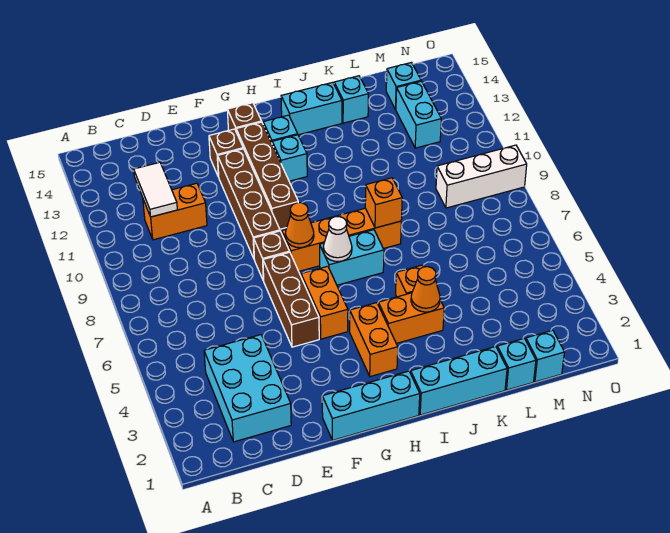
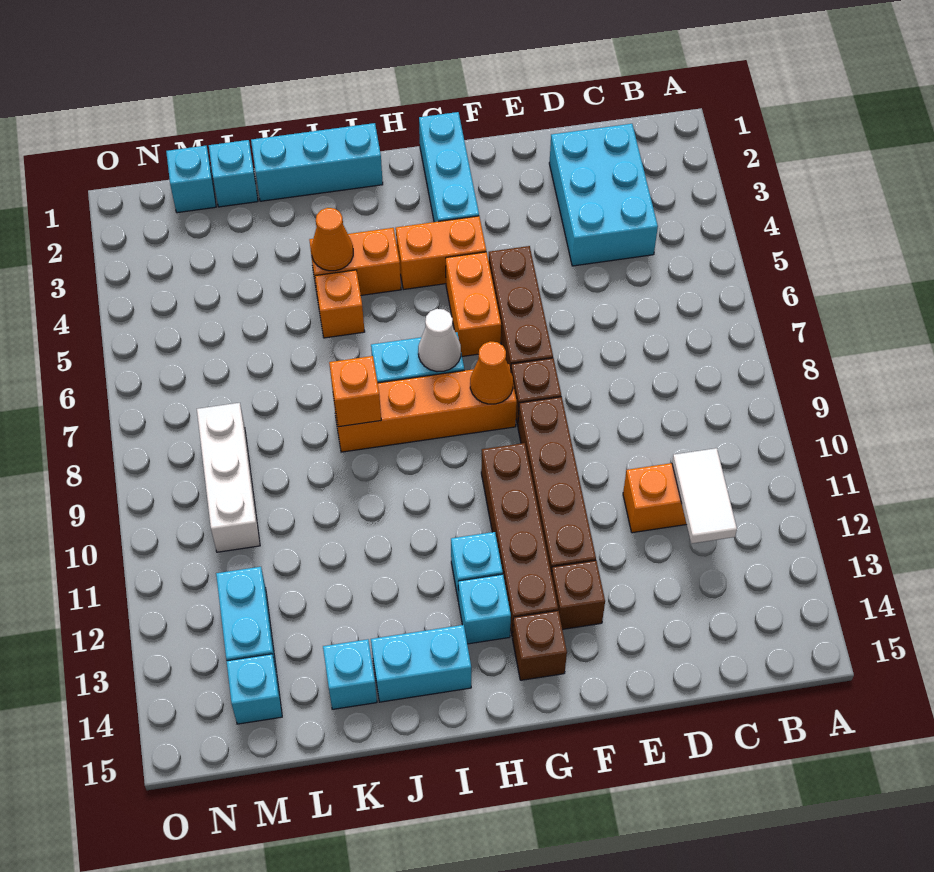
cyan brick F1:H1 level 1 -> cyan brick G1:G3 level 1
orange brick H3:H4 level 1 -> orange brick G4:H4 level 1
white brick M9:O9 level 1 -> white brick M8:M10 level 1

